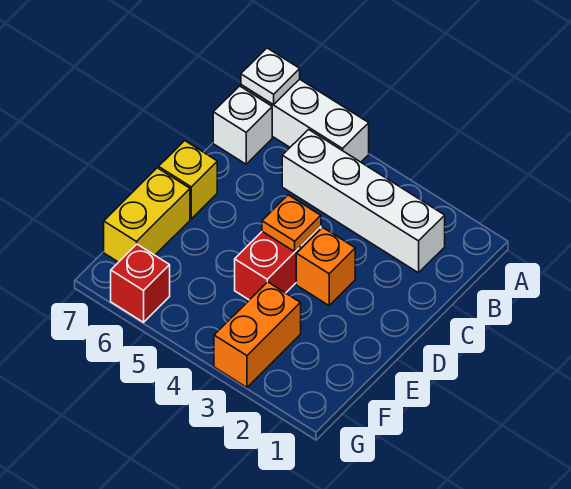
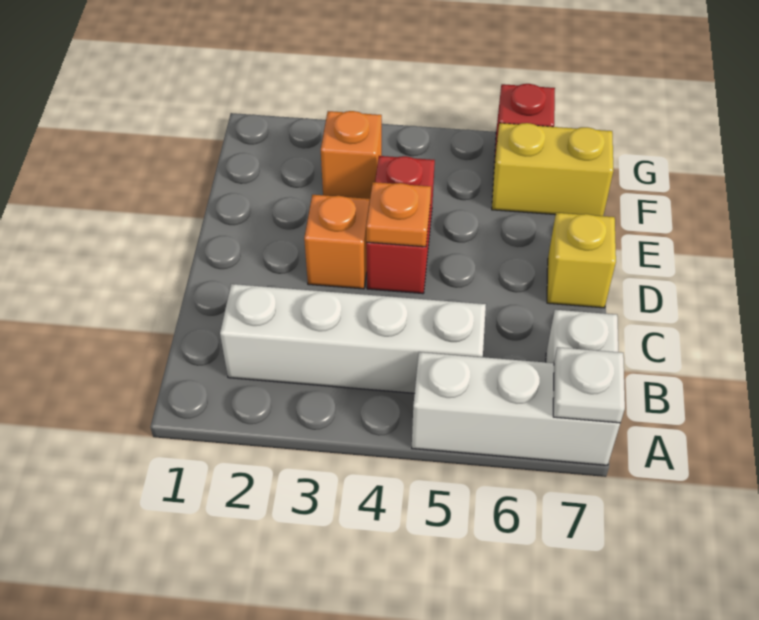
yellow brick E7:F7 level 1 -> yellow brick F6:F7 level 1
orange brick F3:G3 level 1 -> orange brick F3 level 1

